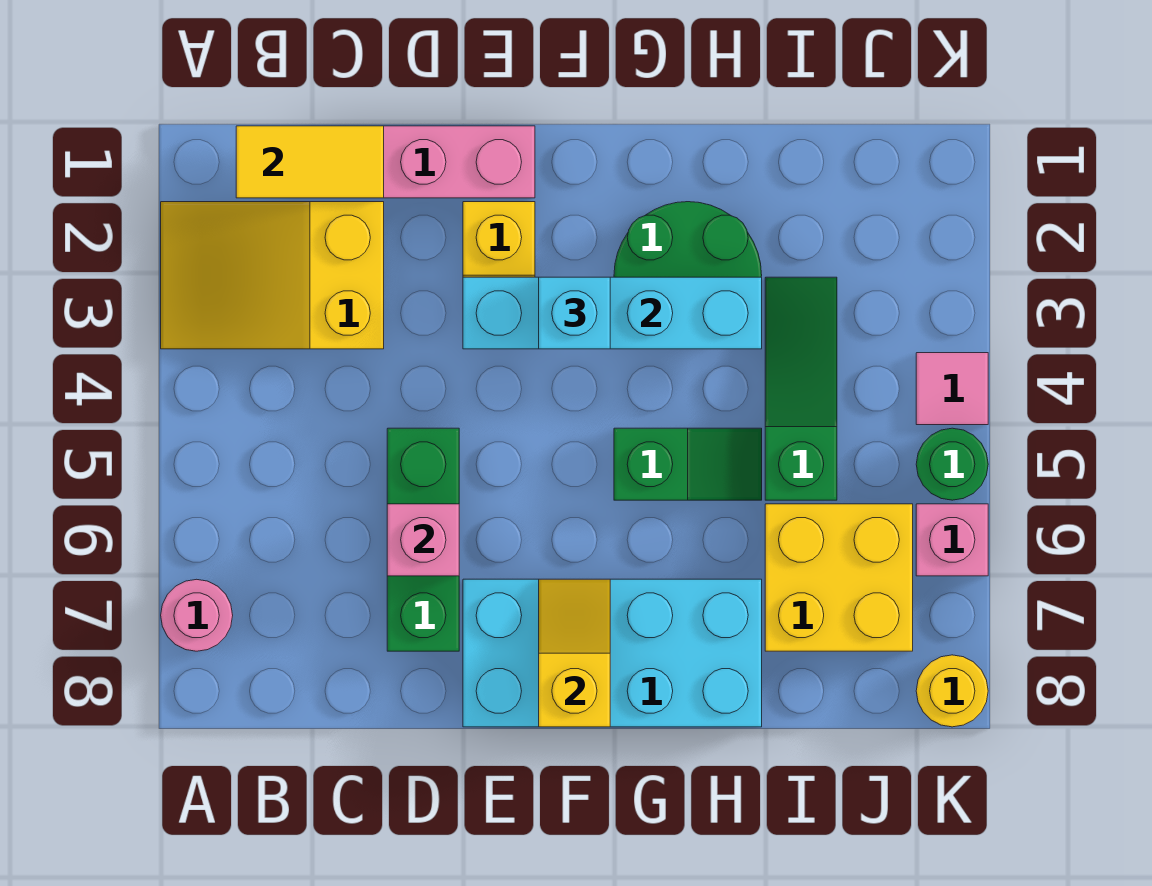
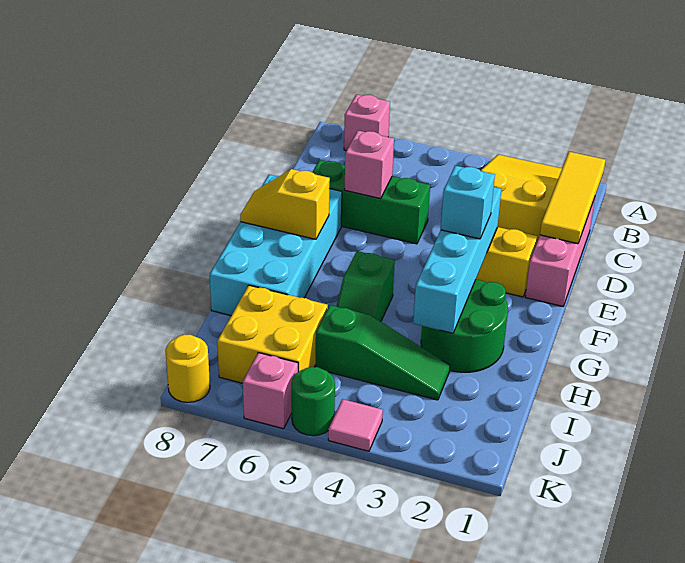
pink round brick A7 level 1 -> pink brick A7 level 1
yellow tile B1:C1 level 2 -> yellow tile B1:D1 level 2
yellow slope F7:F8 level 2 top 8 -> yellow slope F7:F8 level 2 top 7

